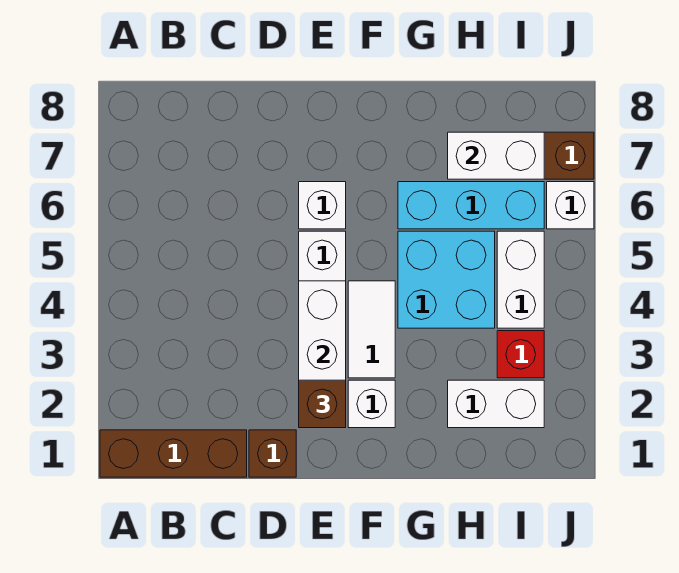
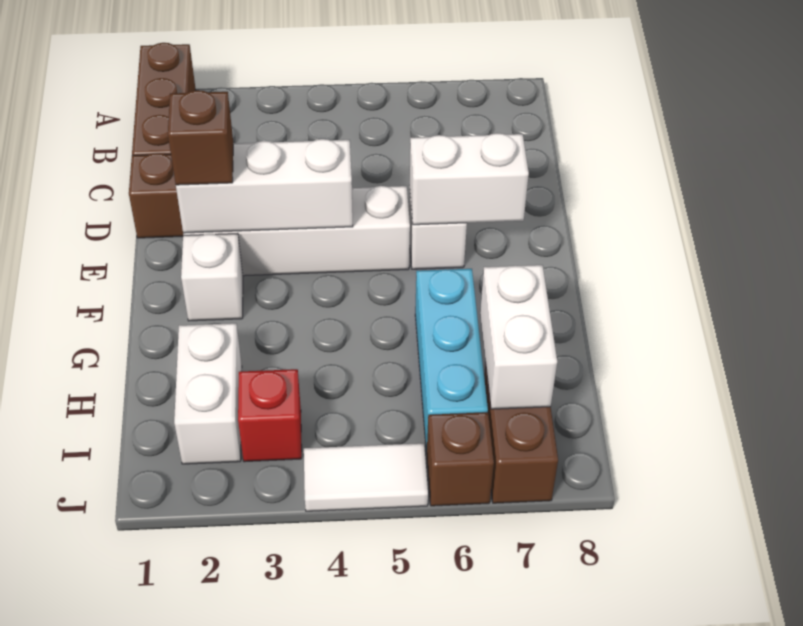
white tile F3:F4 level 1 -> white tile J4:J5 level 1
cyan brick G4:H5 level 1 -> none
white brick I4:I5 level 1 -> white brick E6:E7 level 2
white brick J6 level 1 -> brown brick J6 level 1

